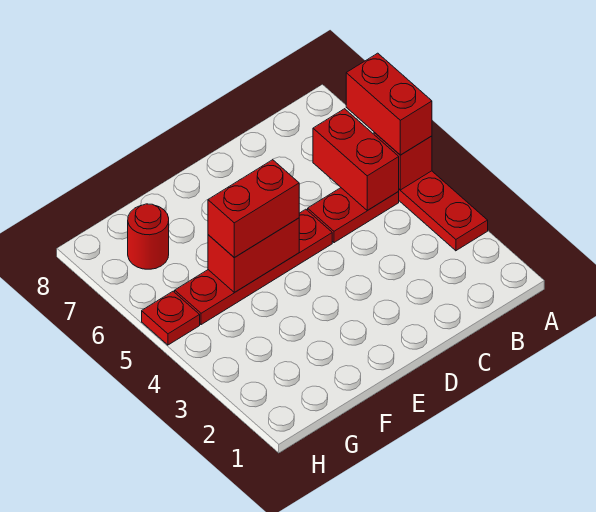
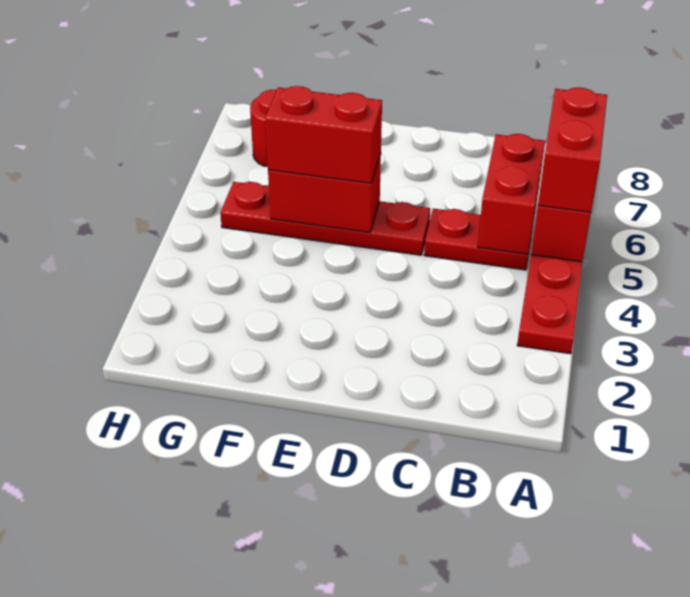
red plate H5 level 1 -> none

